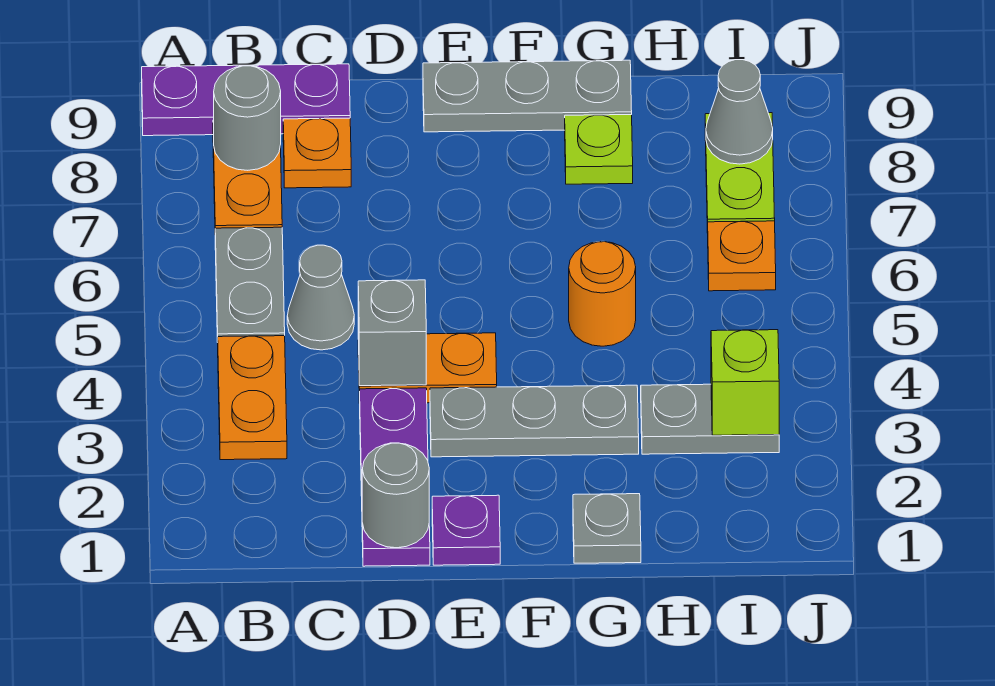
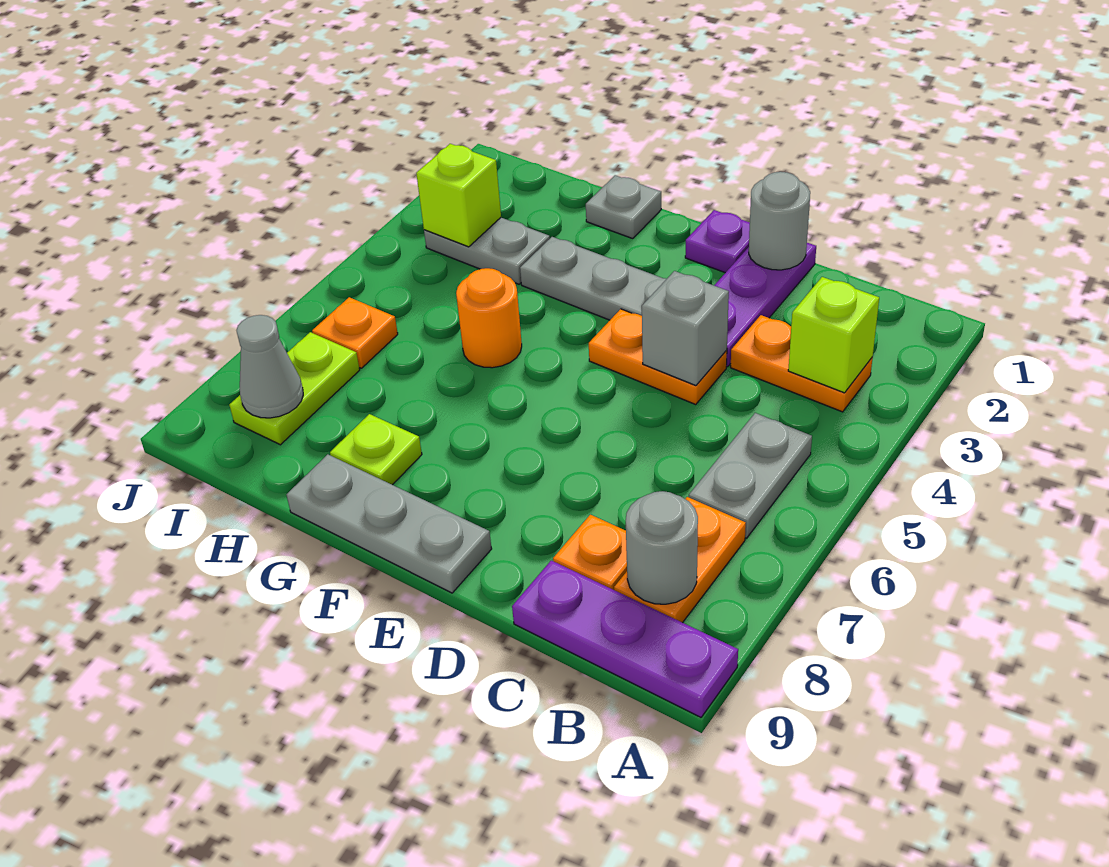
orange plate B3:B4 level 1 -> orange plate B3:C3 level 1
none -> lime brick B3 level 2
grey cone C5 level 1 -> none

